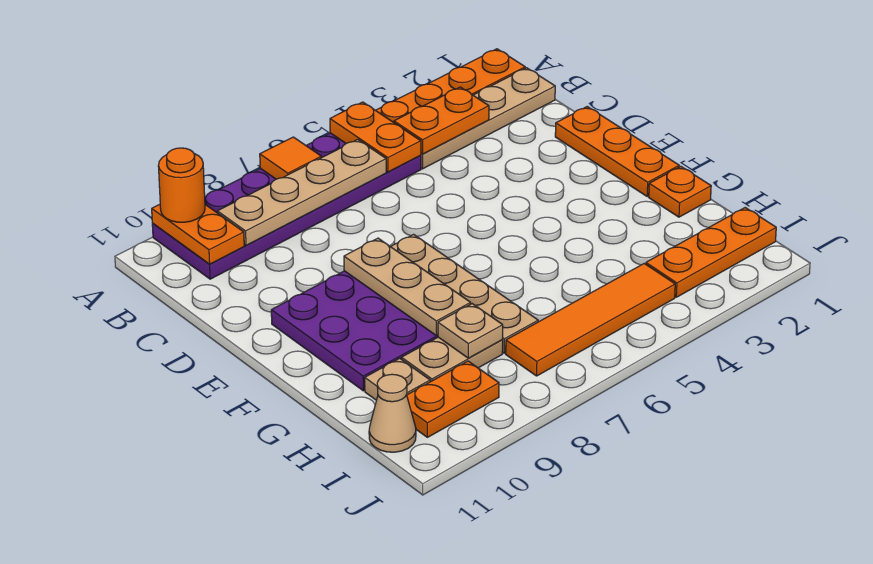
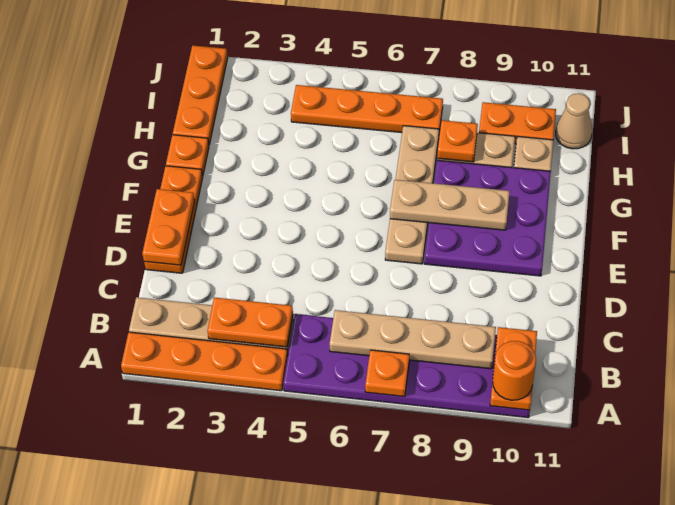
orange plate A5:B5 level 2 -> orange plate D1:E1 level 2
orange tile A7 level 2 -> orange plate A7 level 2
tan plate E8:G8 level 2 -> tan plate F7:F9 level 2
tan plate H8 level 2 -> orange plate H8 level 2
orange plate I1:I3 level 1 -> orange plate H1:J1 level 1
orange tile I4:I7 level 1 -> orange plate I4:I7 level 1

